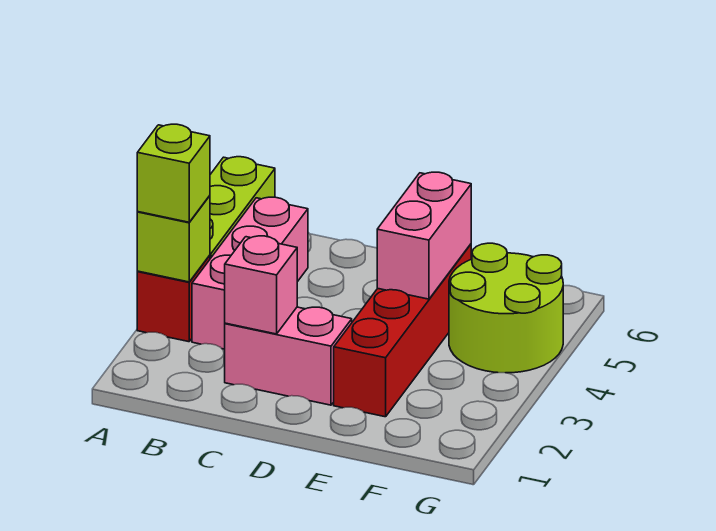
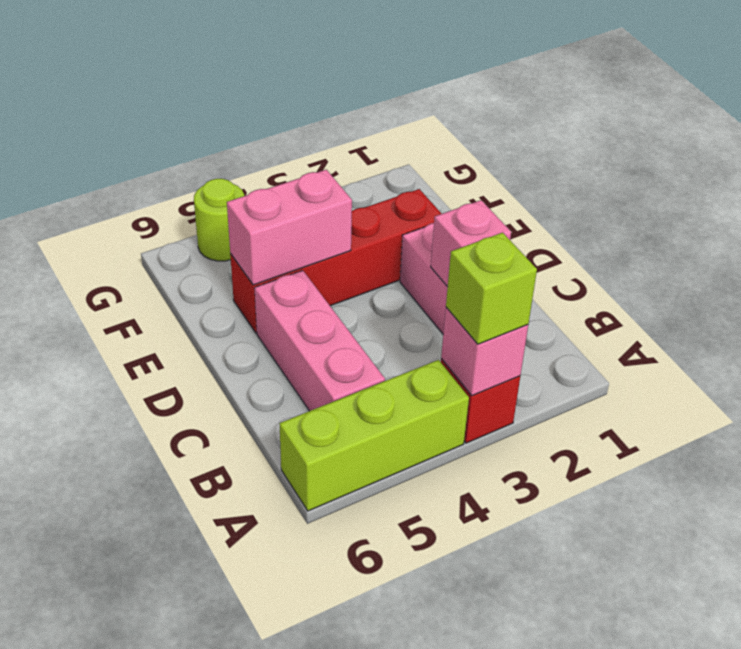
lime brick A3 level 2 -> pink brick A3 level 2
pink brick B3:B5 level 1 -> pink brick B5:D5 level 1
lime round brick F4:G5 level 1 -> lime round brick G5 level 1

